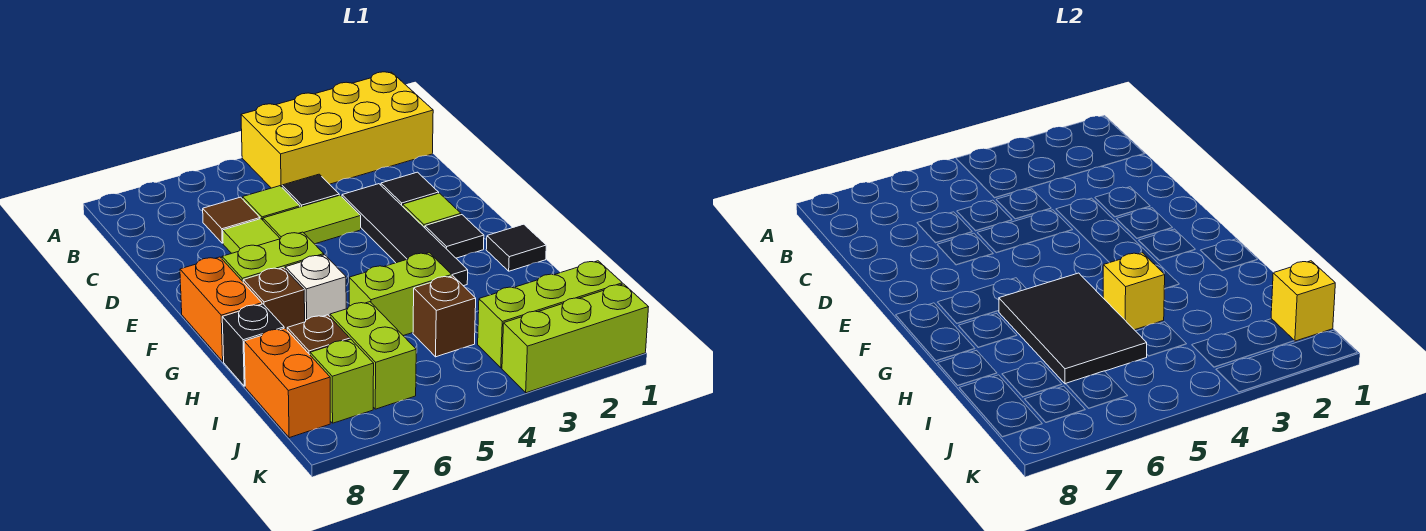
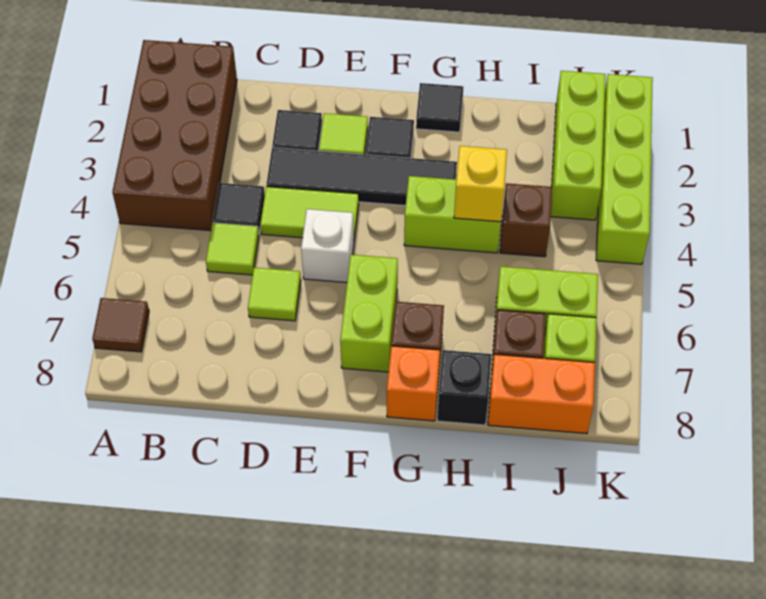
yellow brick A1:B4 level 1 -> brown brick A1:B4 level 1
brown tile C6 level 1 -> brown tile A7 level 1
lime tile D4:D5 level 1 -> lime tile D4:E4 level 1
orange brick F8:G8 level 1 -> orange brick G8 level 1
black tile G5:I6 level 2 -> none
white brick G6 level 1 -> white brick E5 level 1
lime brick H4:H5 level 1 -> lime brick G4:H4 level 1
yellow brick J1 level 2 -> none
lime brick K1:K3 level 1 -> lime brick K1:K4 level 1

